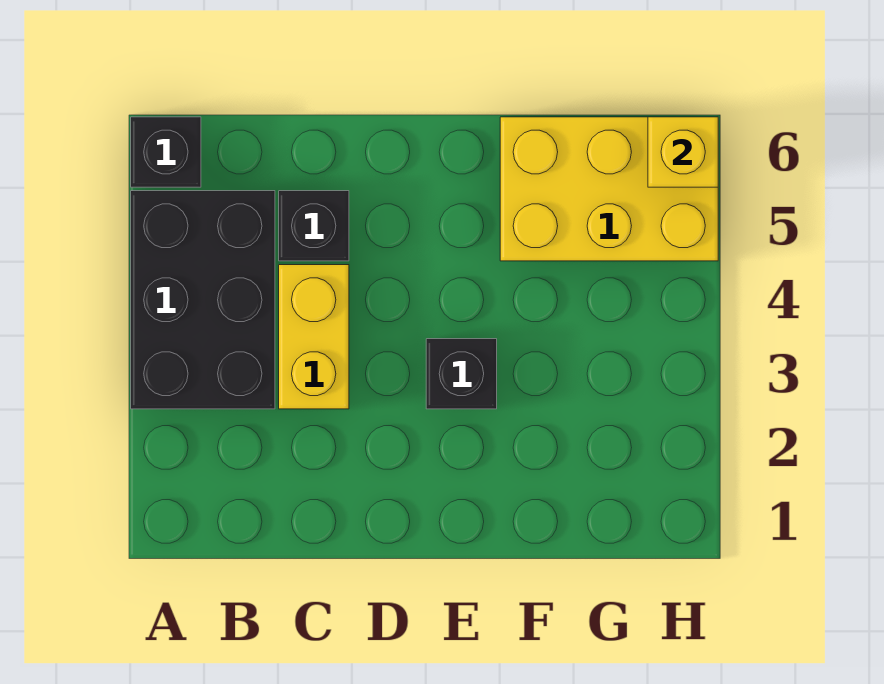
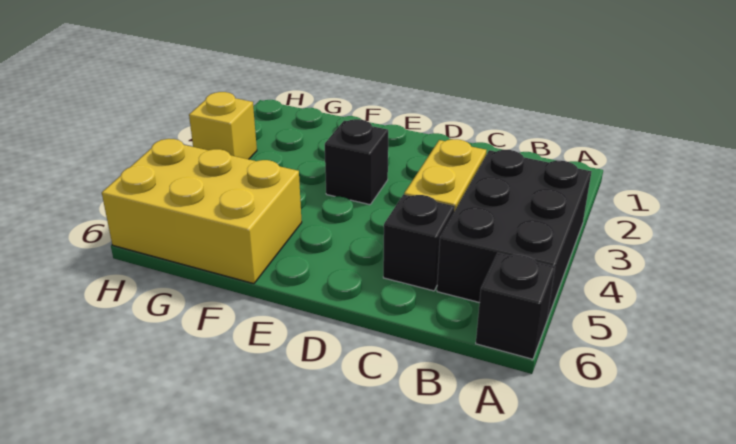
yellow brick H6 level 2 -> yellow brick H3 level 1

